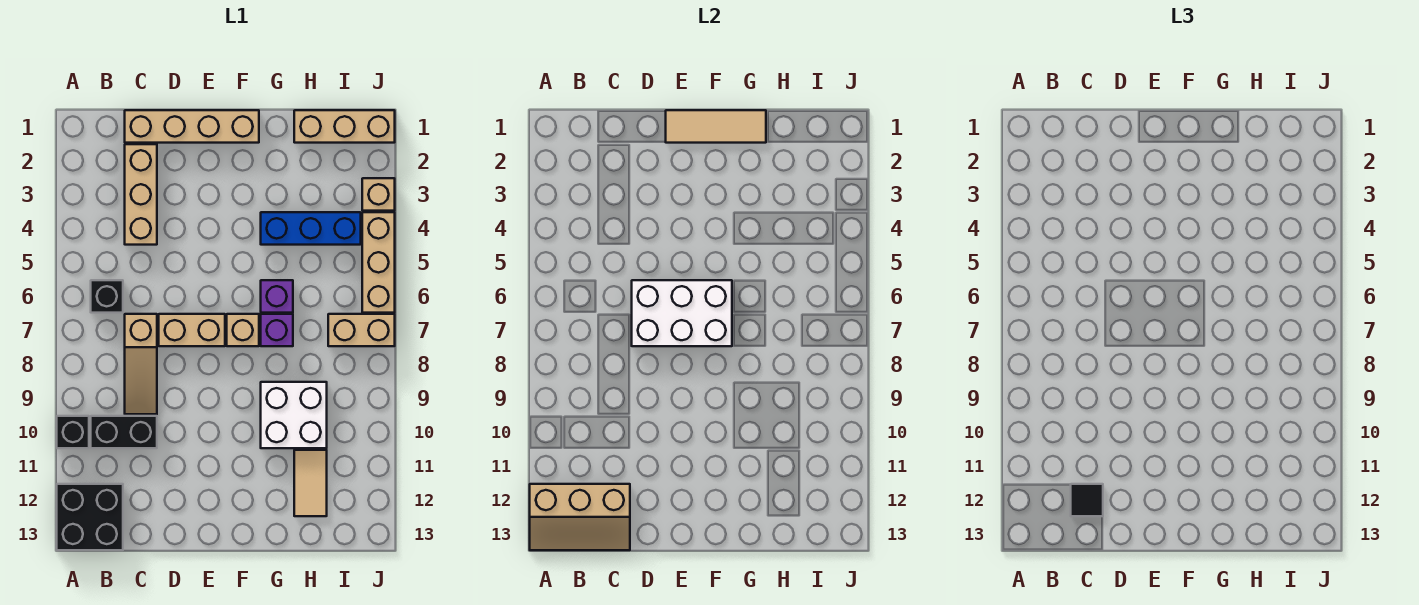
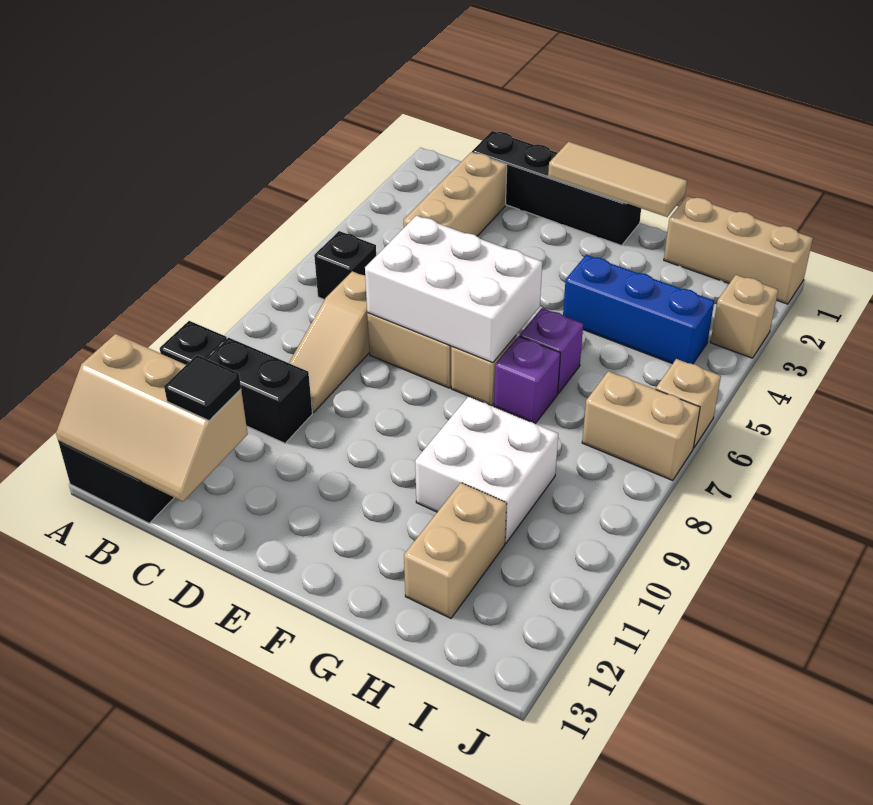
tan brick C1:F1 level 1 -> black brick C1:F1 level 1
tan tile H11:H12 level 1 -> tan brick H11:H12 level 1
tan brick J4:J6 level 1 -> tan brick J6 level 1

